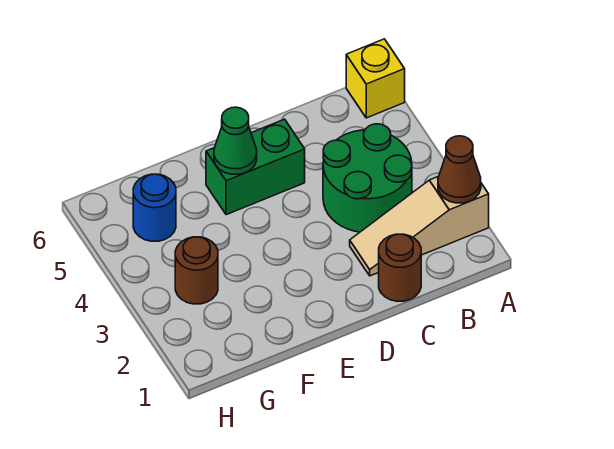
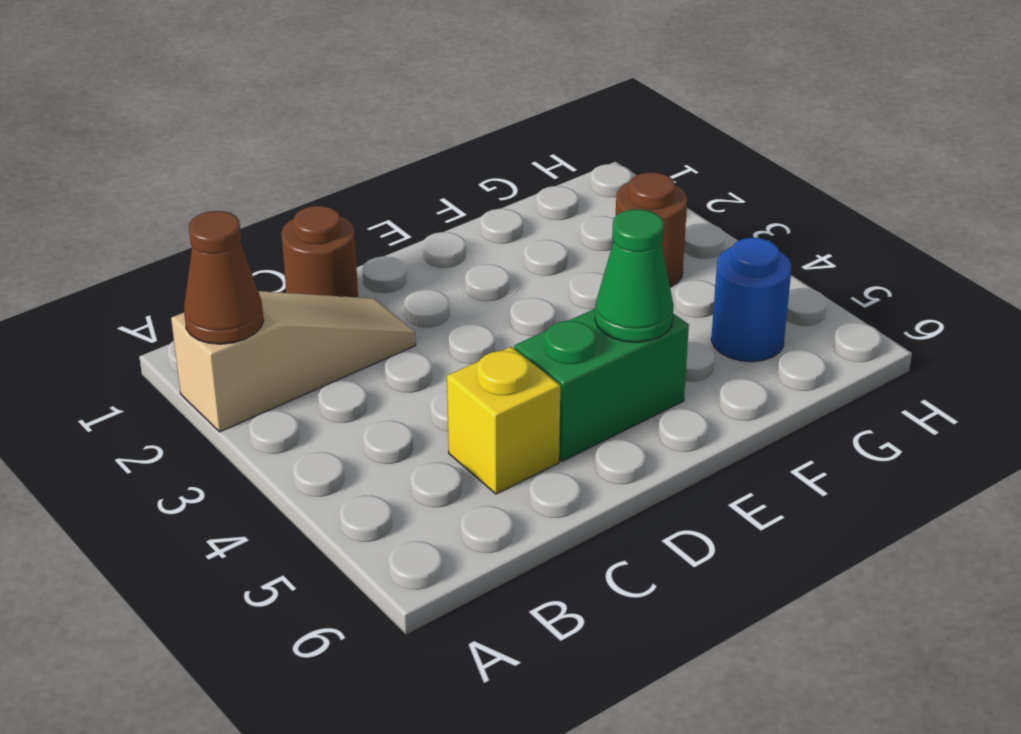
yellow brick A6 level 1 -> yellow brick C5 level 1
green round brick B3:C4 level 1 -> none

